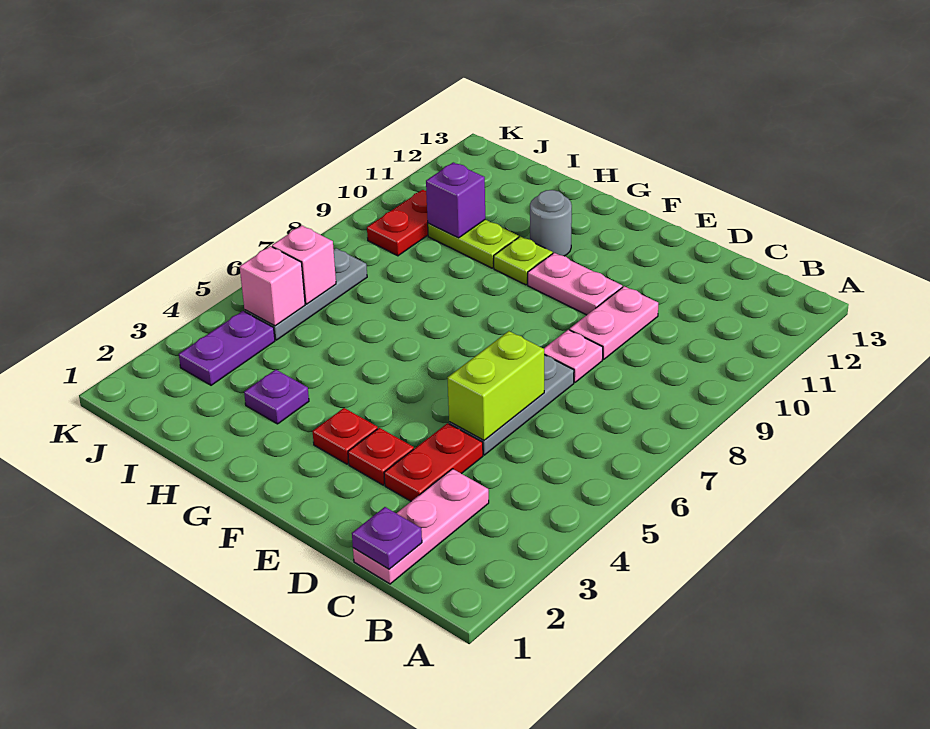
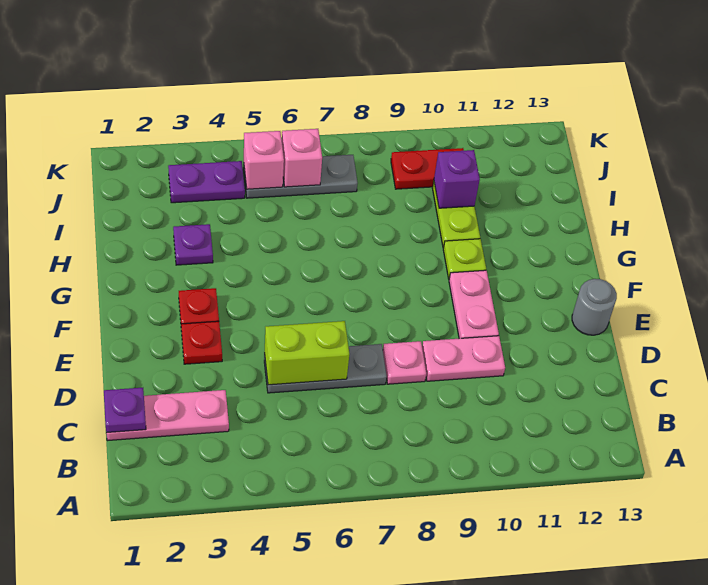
red plate D3:D4 level 1 -> none
grey round brick G11 level 1 -> grey round brick E13 level 1

